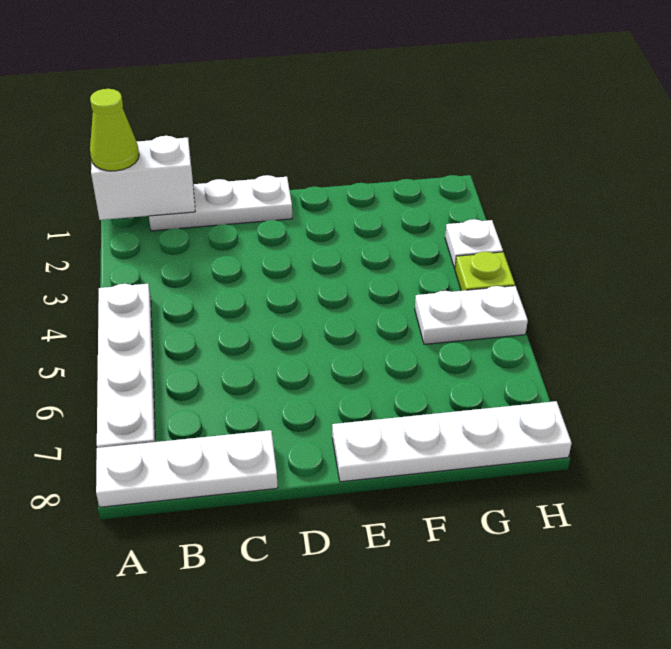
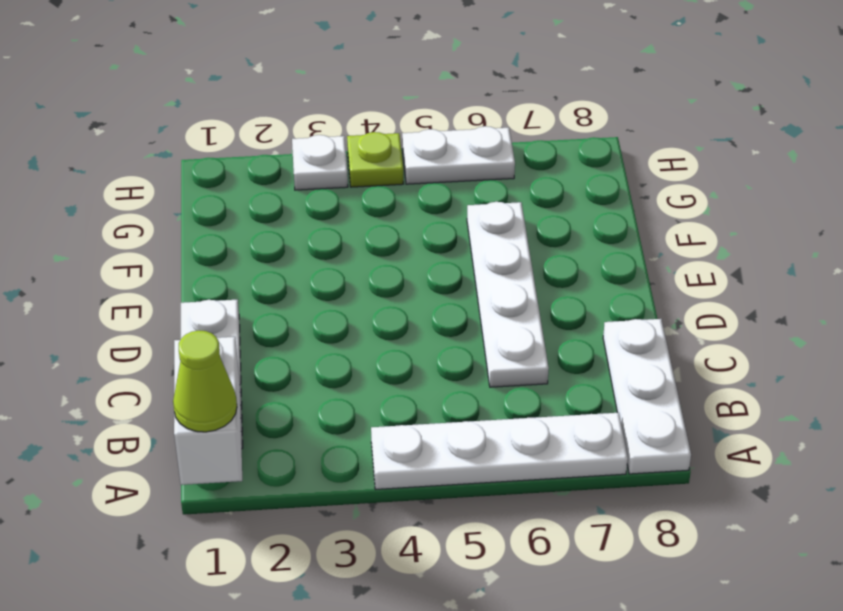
white plate E8:H8 level 1 -> white plate C6:F6 level 1
white plate G5:H5 level 1 -> white plate H5:H6 level 1

